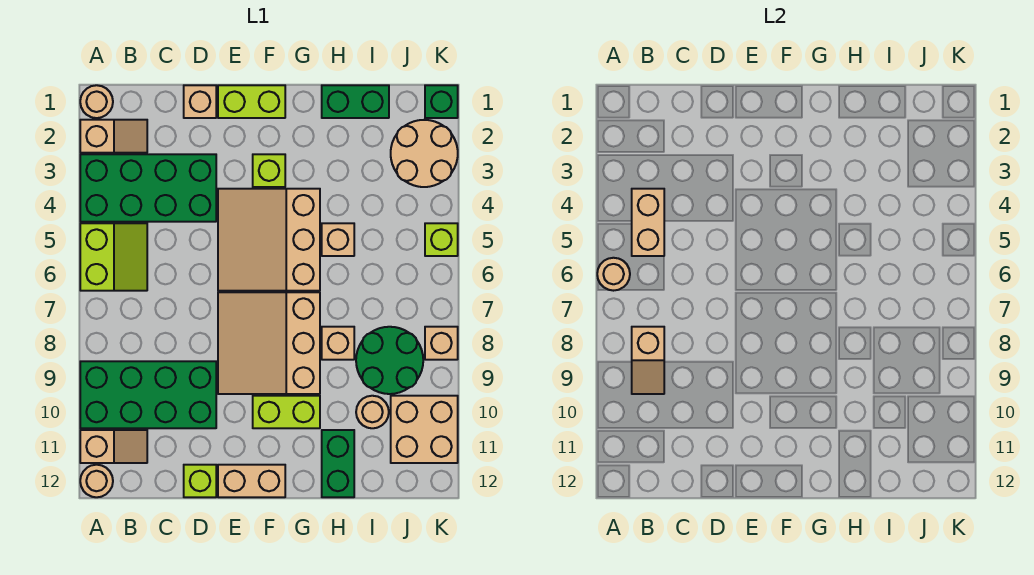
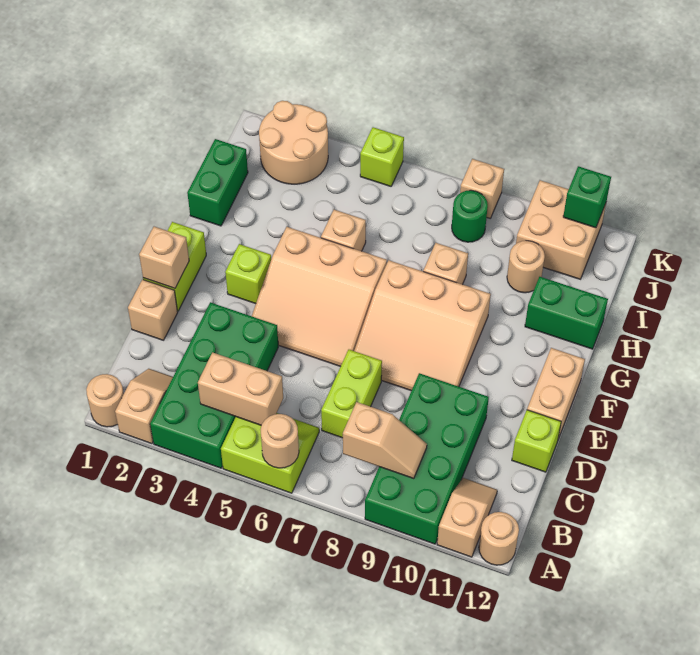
none -> tan brick E1 level 2
lime brick F10:G10 level 1 -> lime brick C7:D7 level 1
green round brick I8:J9 level 1 -> green round brick J8 level 1
green brick K1 level 1 -> green brick K11 level 2

